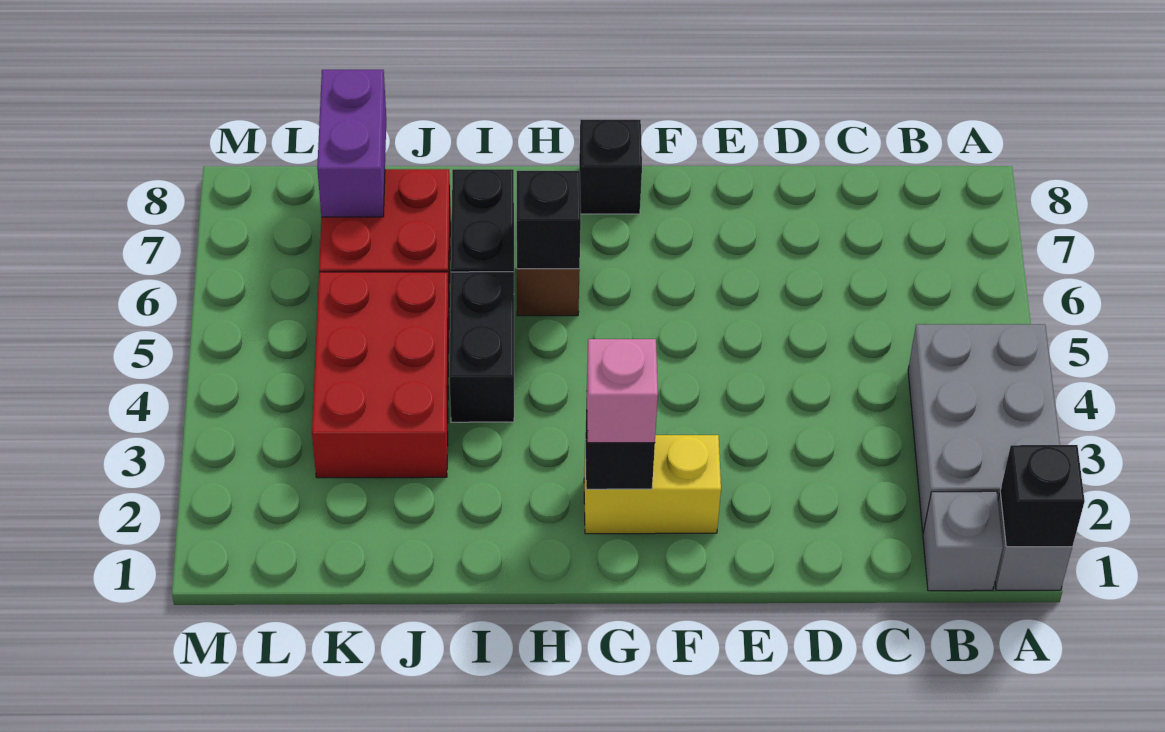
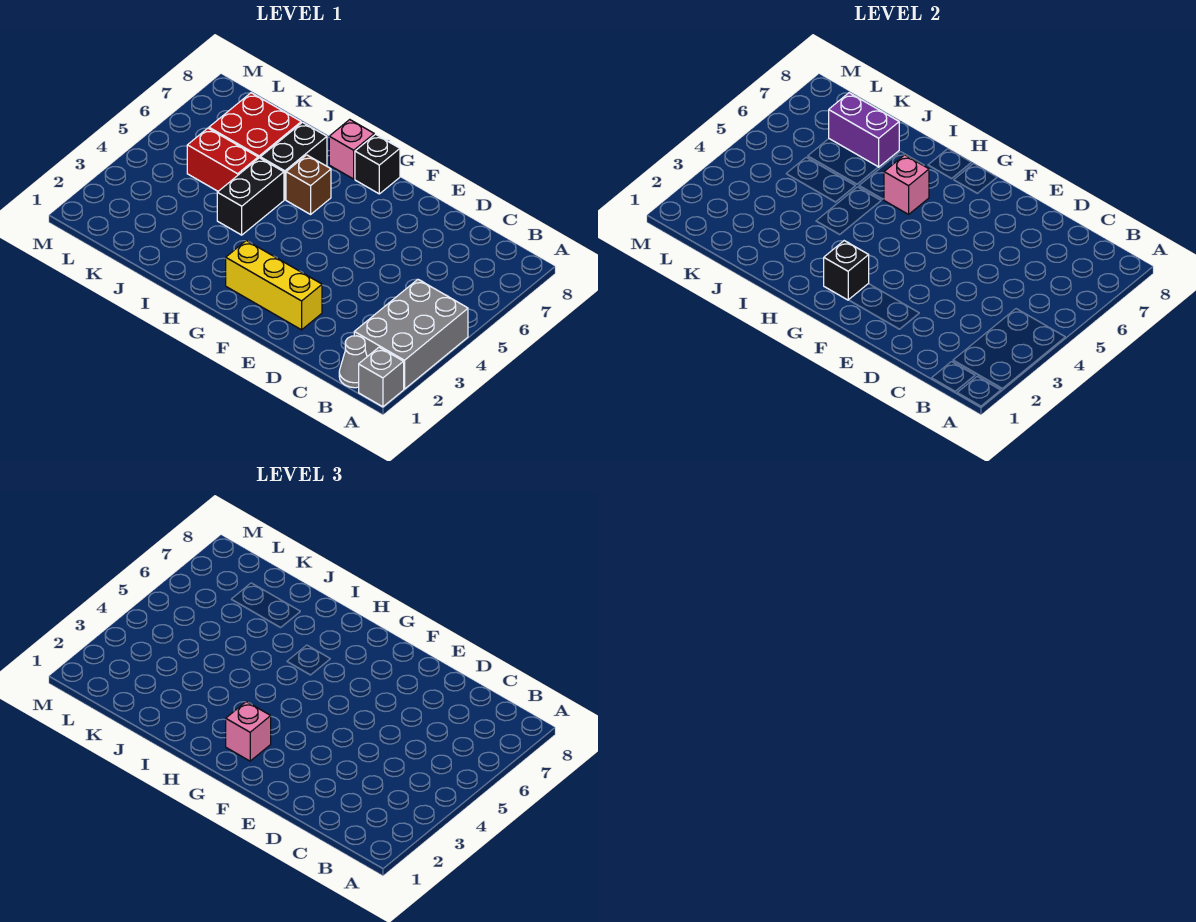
black brick A1 level 2 -> none
grey brick B1 level 1 -> grey cone B1 level 1
yellow brick F2:G2 level 1 -> yellow brick E2:G2 level 1
black brick H6 level 2 -> pink brick H6 level 2
none -> pink brick H8 level 1
red brick J3:K5 level 1 -> red brick J5:K5 level 1
purple brick K7:K8 level 2 -> purple brick J7:K7 level 2

